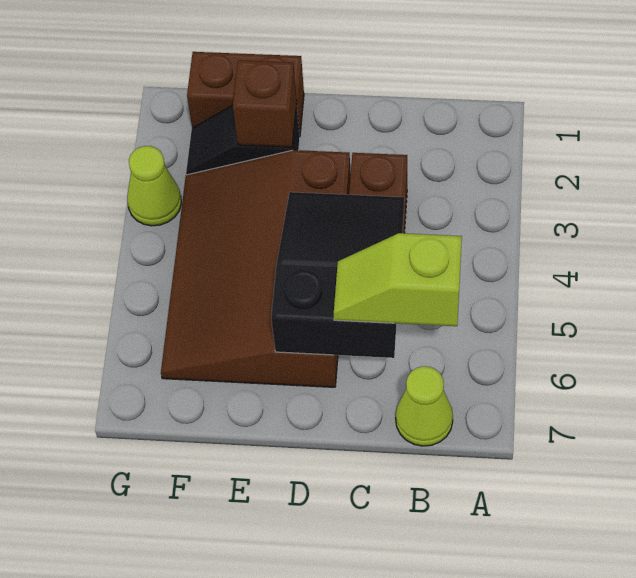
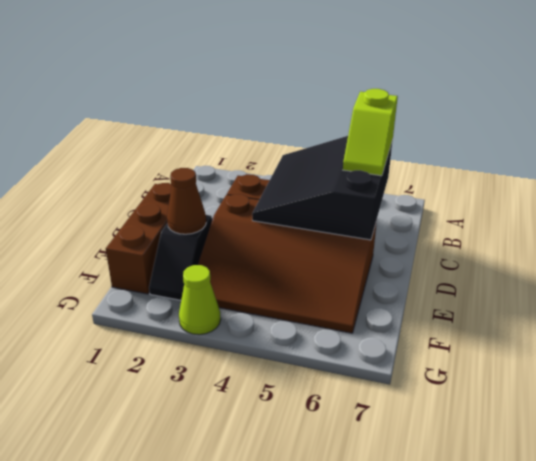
lime cone B7 level 1 -> none
black slope C4:D6 level 2 top 6 -> black slope B4:D6 level 2 top 6
brown brick E1:F1 level 1 -> brown brick D1:F1 level 1
brown brick E2 level 2 -> brown cone E2 level 2

